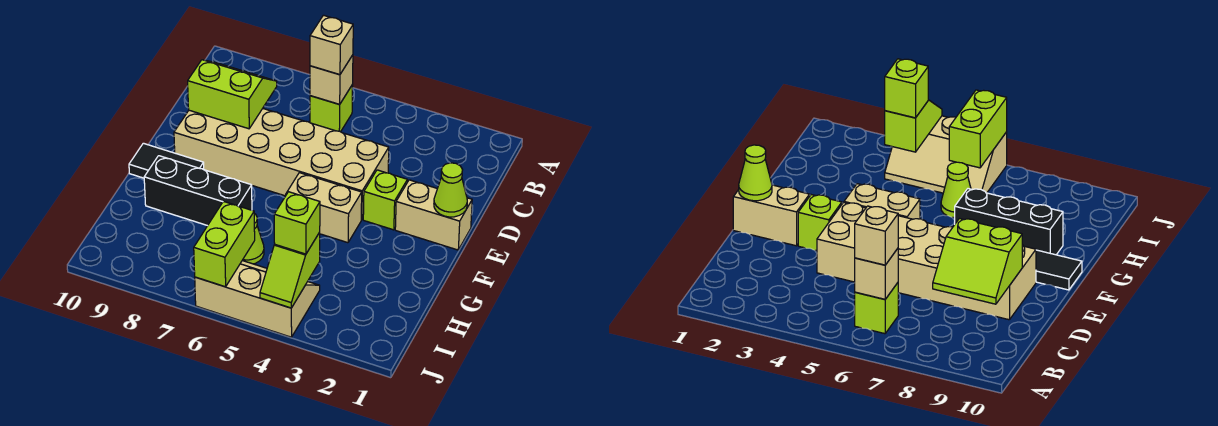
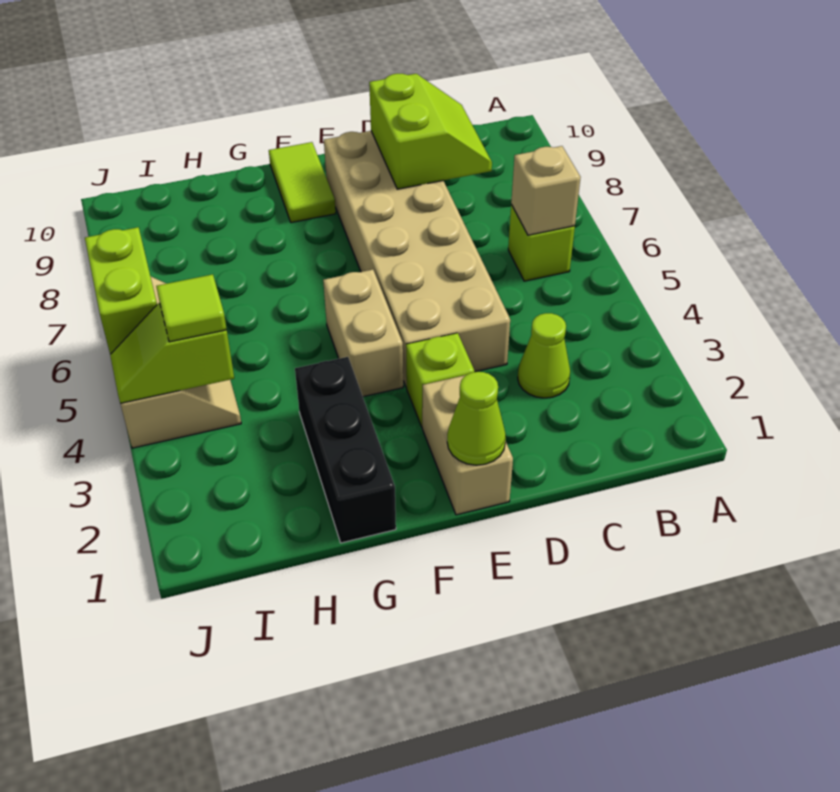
tan brick B6 level 3 -> none
black tile F9:F10 level 1 -> lime tile F9:F10 level 1
black brick G7:G9 level 1 -> black brick G1:G3 level 1
lime cone H6 level 1 -> lime cone C3 level 1
lime brick I4 level 3 -> lime tile I4 level 3
lime brick I6:J6 level 2 -> lime brick J5:J6 level 2

